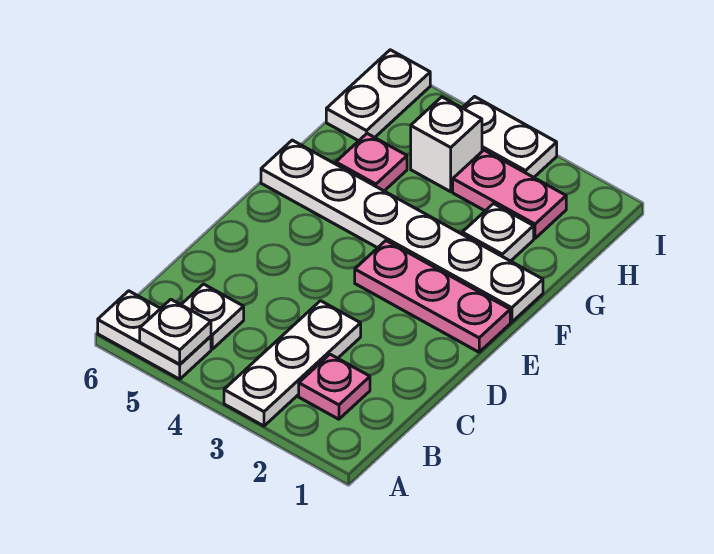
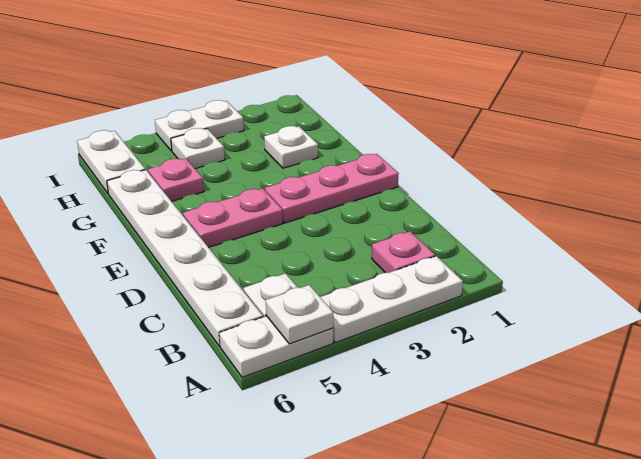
white plate A3:C3 level 1 -> white plate A2:A4 level 1
white plate F1:F6 level 1 -> white plate B6:G6 level 1
pink plate H2:H3 level 1 -> pink plate E4:E5 level 1
white brick H4 level 1 -> white plate H4 level 1

